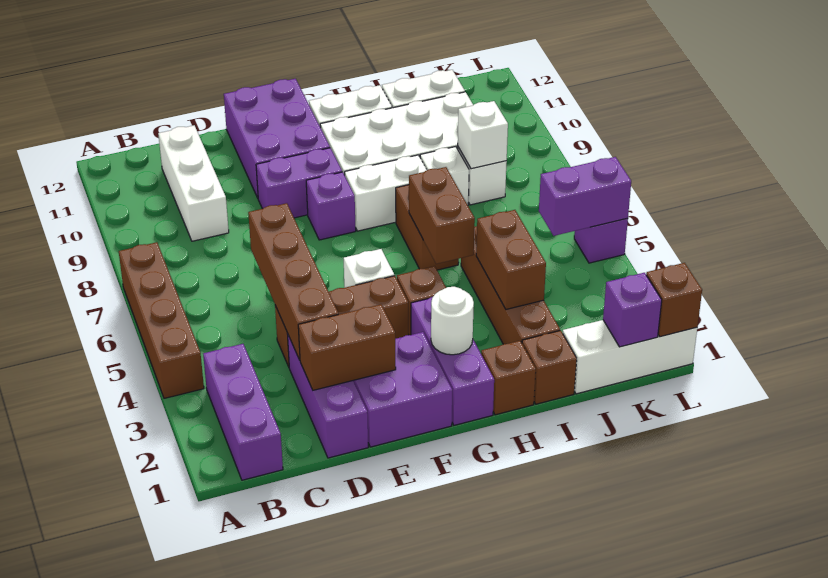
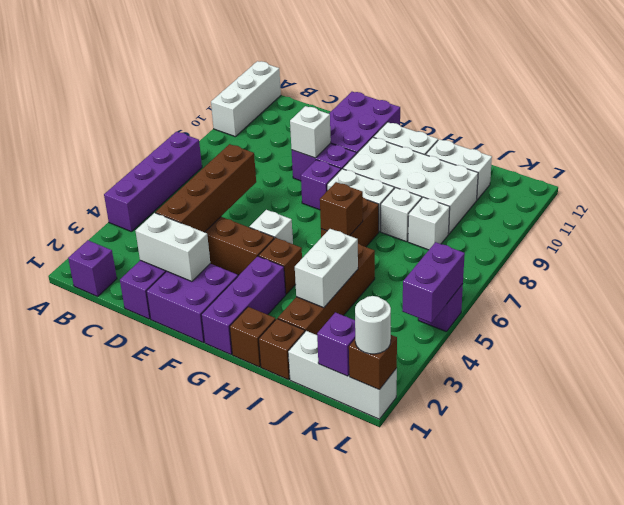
brown brick A4:A7 level 1 -> purple brick A4:A7 level 1
purple brick B1:B3 level 1 -> purple brick B1 level 1
white brick C9:C11 level 1 -> white brick A10:A12 level 1
brown brick D2:E2 level 2 -> white brick D2:E2 level 2
white round brick G2 level 2 -> white round brick L1 level 3
brown brick H5:H6 level 2 -> brown brick H6 level 2
brown brick I3:I4 level 2 -> white brick I3:I4 level 2
white brick J8 level 2 -> white brick E9 level 2
purple brick K5:L5 level 2 -> purple brick L4:L5 level 2

